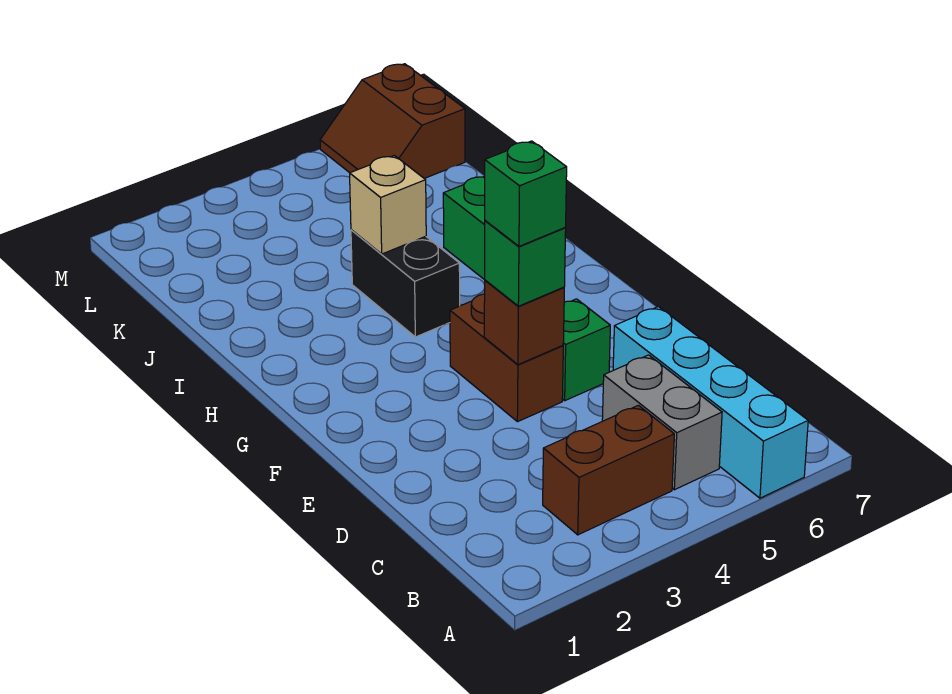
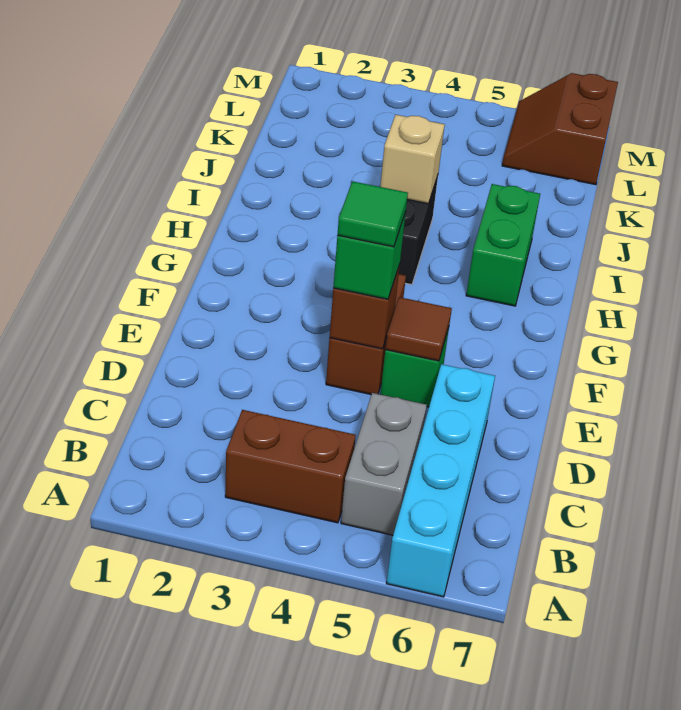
green brick E4 level 4 -> green tile E4 level 4
none -> brown tile E5 level 2

